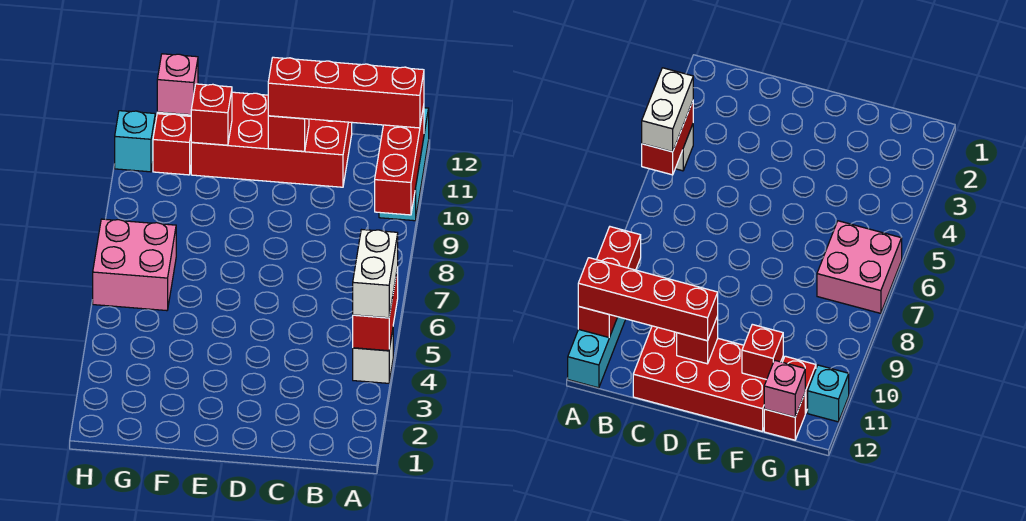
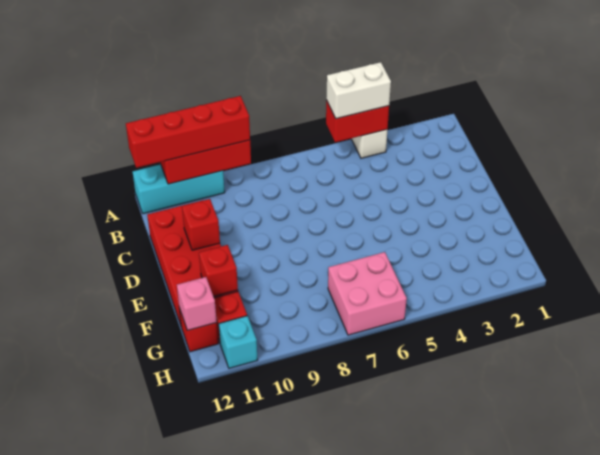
red brick A11:D11 level 3 -> red brick A9:A12 level 3

